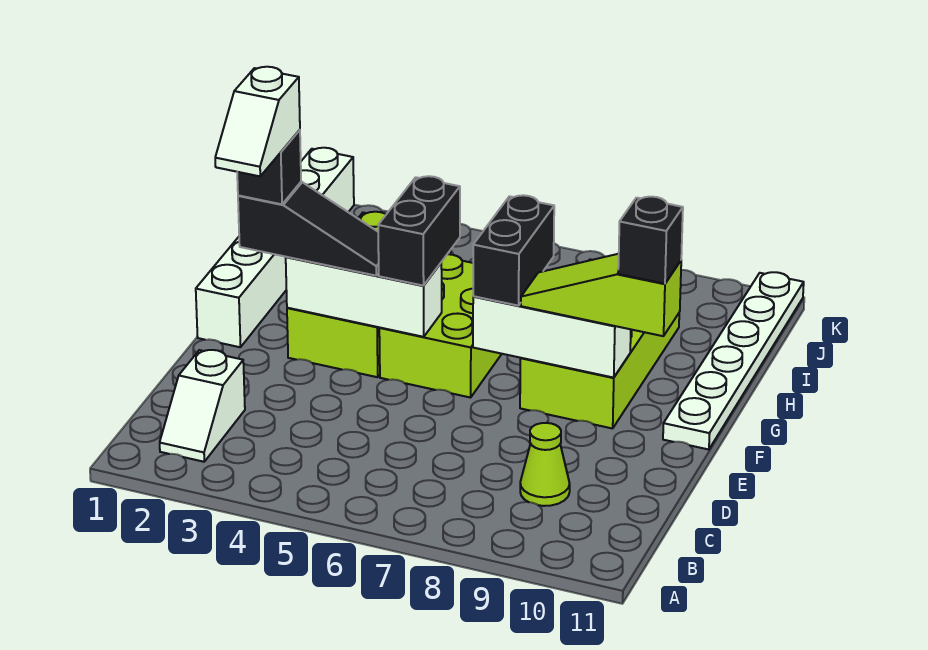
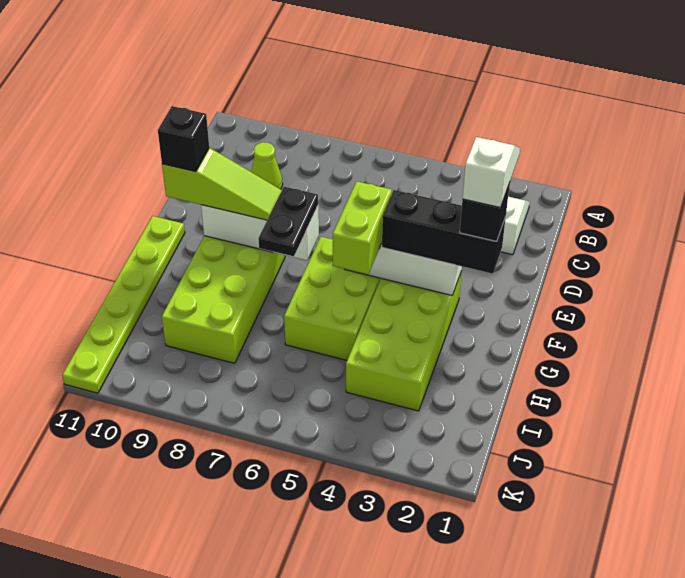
white brick F1:K1 level 1 -> none
black slope F2:F4 level 3 top 2 -> black brick F2:F4 level 3
black brick F5:G5 level 3 -> lime brick F5:G5 level 3
black brick F7:G7 level 3 -> black plate F7:G7 level 3
white plate F11:K11 level 1 -> lime plate F11:K11 level 1

